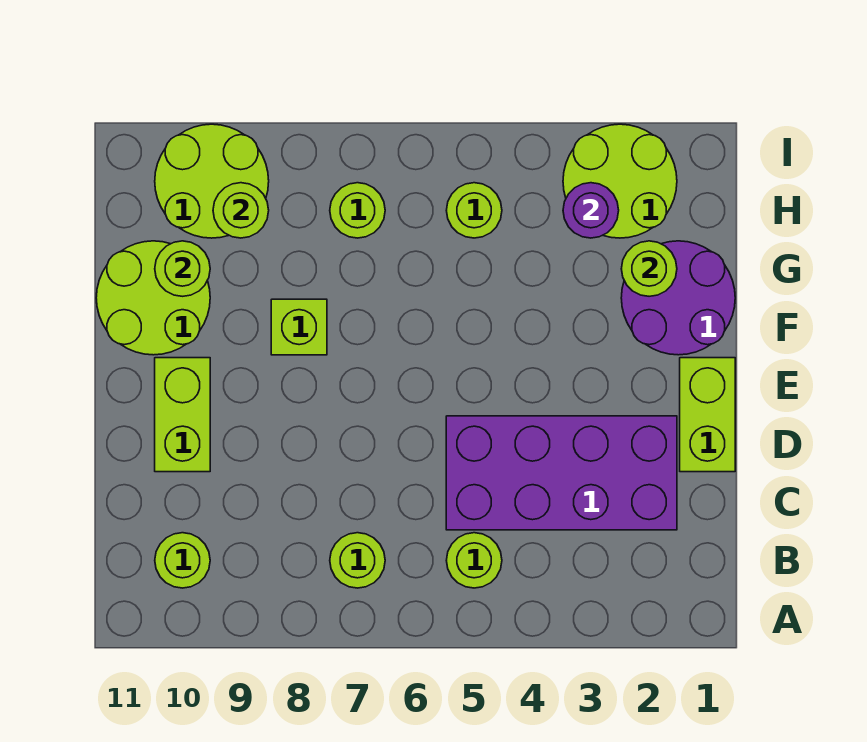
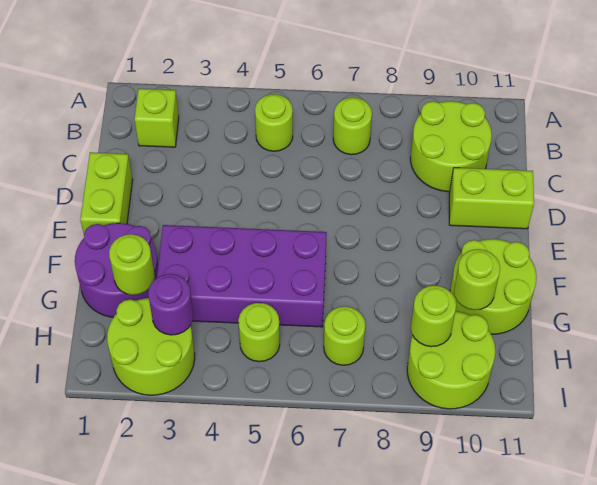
lime round brick B10 level 1 -> lime round brick B9:C10 level 1
purple brick C2:D5 level 1 -> purple brick F3:G6 level 1
lime brick D10:E10 level 1 -> lime brick D10:D11 level 1
lime brick F8 level 1 -> lime brick B2 level 1

